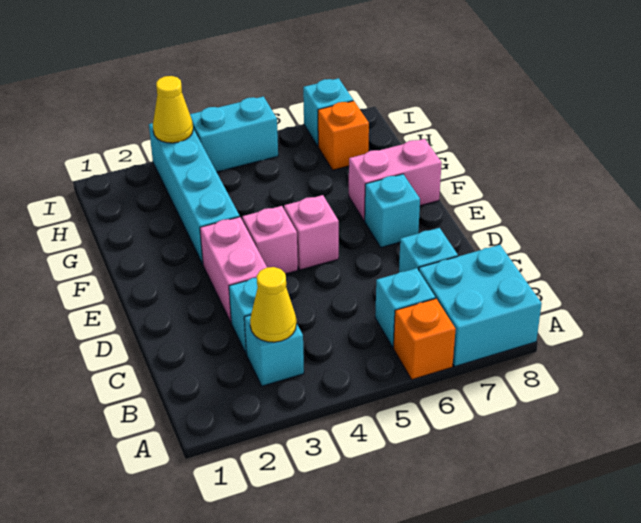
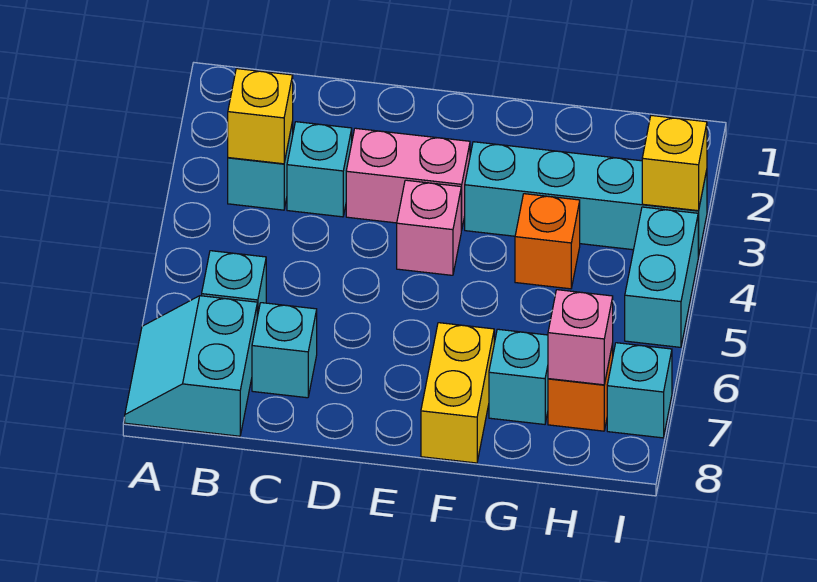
orange brick A6 level 1 -> orange brick G4 level 1
cyan brick A7:B8 level 1 -> cyan slope A7:B8 level 1 top B
yellow cone B3 level 2 -> yellow brick B3 level 2
pink brick E5 level 1 -> pink brick H7 level 2
cyan brick E7 level 1 -> cyan brick G7 level 1
pink brick F7:F8 level 1 -> yellow brick F7:F8 level 1
yellow cone I3 level 2 -> yellow brick I3 level 2

